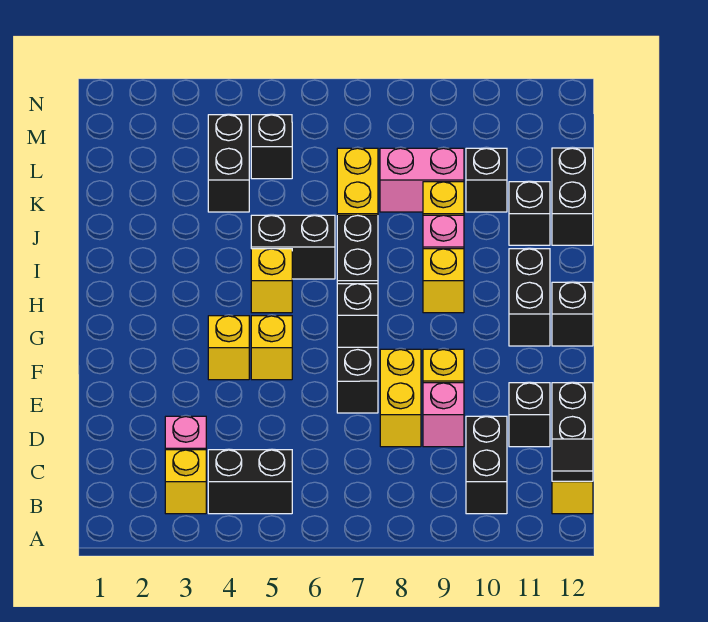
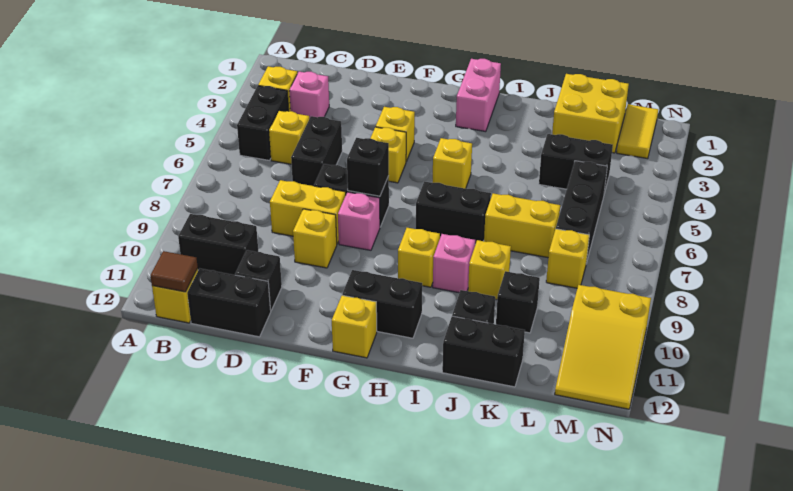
black tile B12 level 2 -> brown tile B12 level 2
none -> yellow brick C5 level 1
pink brick D9 level 1 -> pink brick F8 level 1
black brick G12 level 1 -> yellow brick G12 level 1
black brick I5:I6 level 1 -> black brick D5:D6 level 1
none -> yellow brick K1:L2 level 1
pink brick K8:K9 level 1 -> pink brick H1:H2 level 1
black brick L5 level 1 -> black brick L5:L7 level 1
none -> yellow brick L8 level 1
none -> yellow tile M1:M2 level 1
none -> yellow slope M10:N12 level 1 top 10

